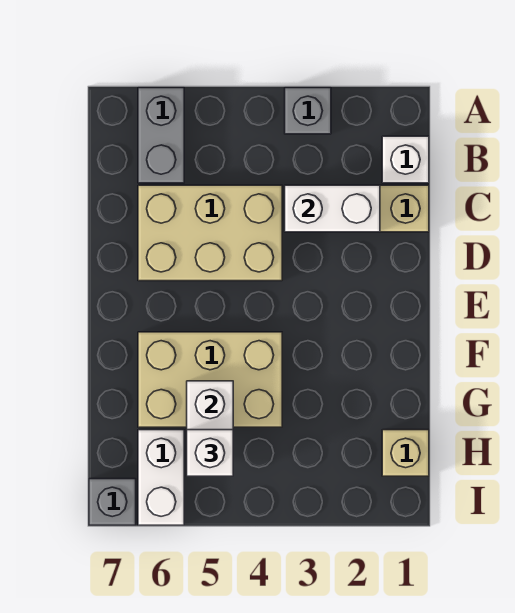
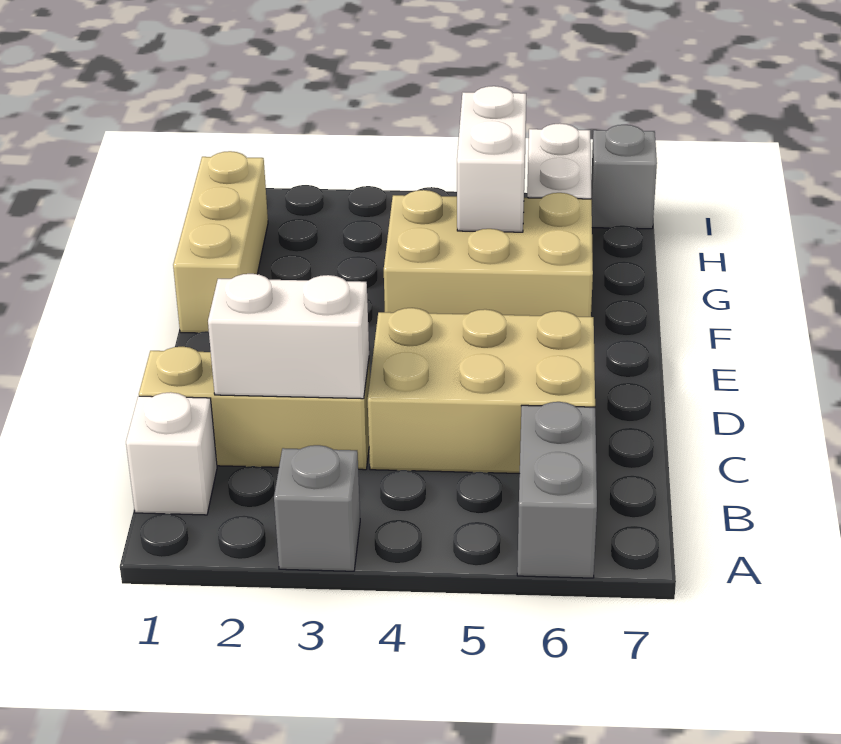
tan brick H1 level 1 -> tan brick F1:H1 level 1
white brick H5 level 3 -> none

